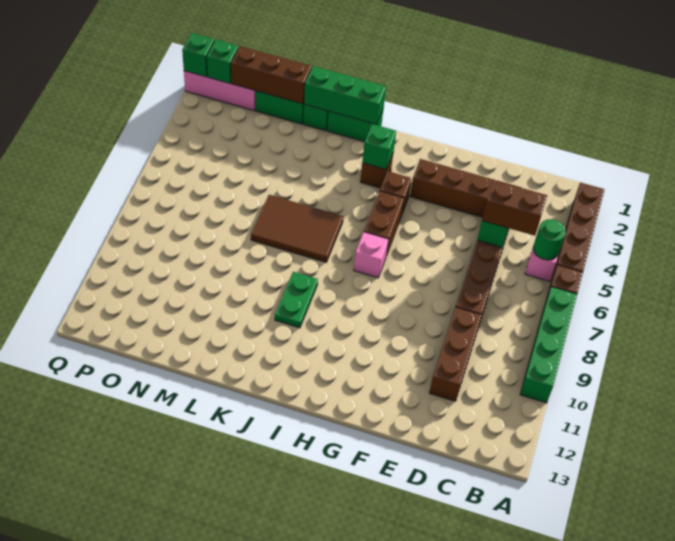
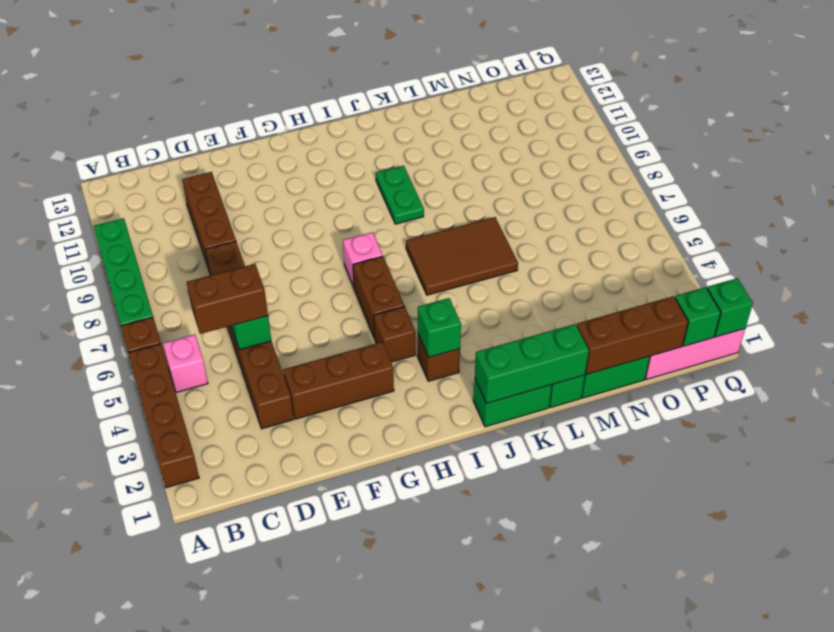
green round brick B5 level 2 -> none

